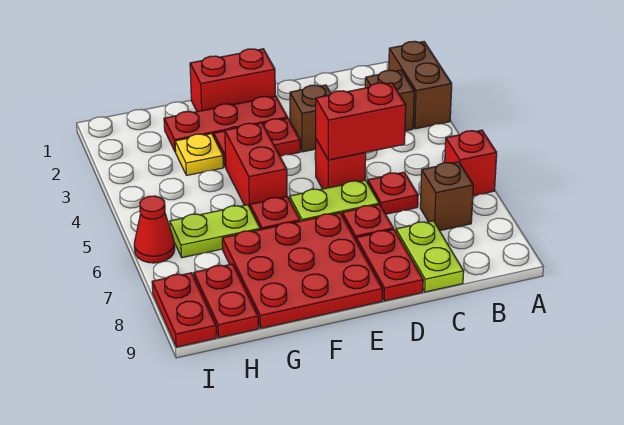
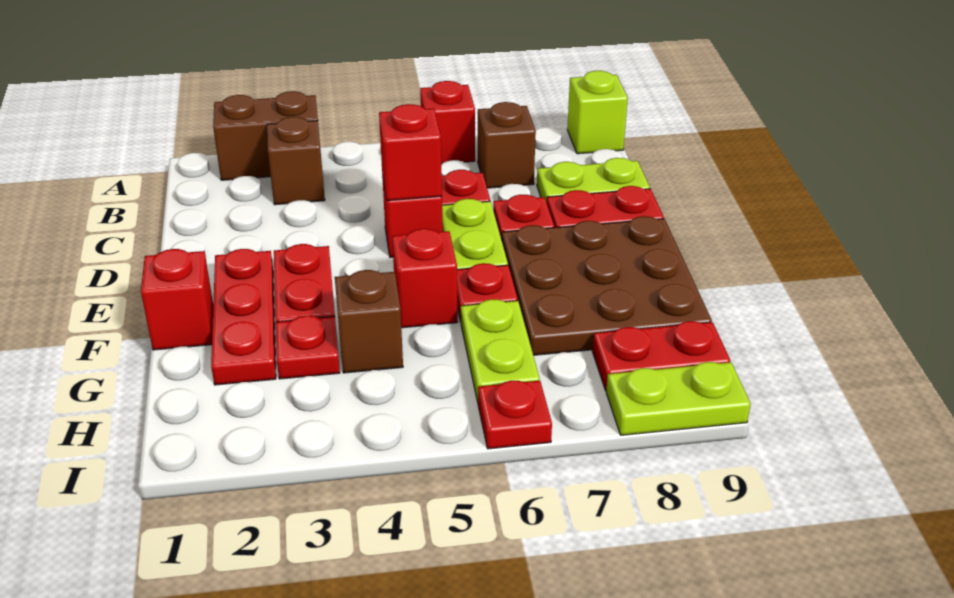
none -> lime brick A9 level 1
red brick C5:D5 level 2 -> red brick D5 level 2
brown brick D3 level 1 -> brown brick G4 level 1
red brick E1:F1 level 1 -> red brick F1 level 1
red plate E7:G9 level 1 -> brown plate E7:G9 level 1
red brick F4:F5 level 1 -> red brick F5 level 1
yellow plate G3 level 1 -> red plate G3 level 1
red cone I6 level 1 -> red plate I6 level 1
red plate I8:I9 level 1 -> lime plate I8:I9 level 1

